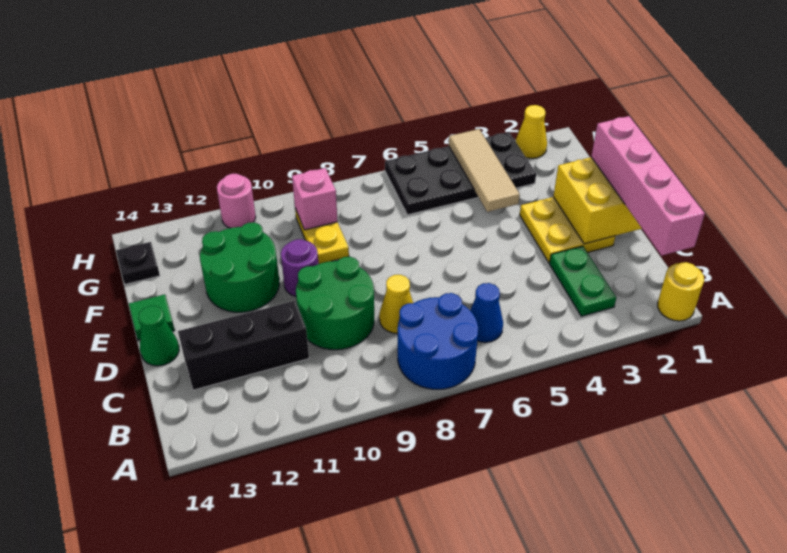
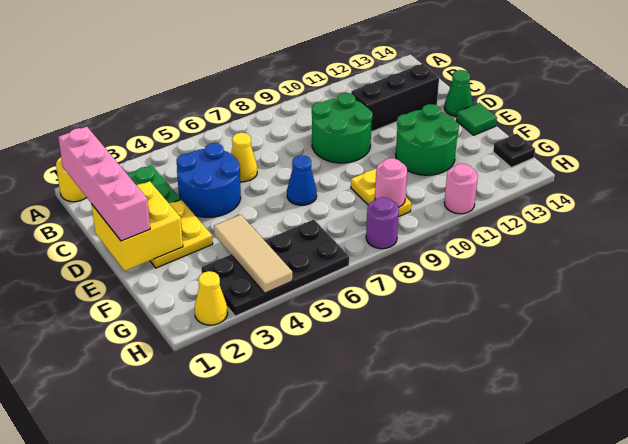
blue round brick A7:B8 level 1 -> blue round brick C4:D5 level 1
blue cone B6 level 1 -> blue cone E7 level 1
yellow cone C8 level 1 -> yellow cone C6 level 1
purple round brick E10 level 1 -> purple round brick H8 level 1
pink brick G9 level 2 -> pink round brick G9 level 2

